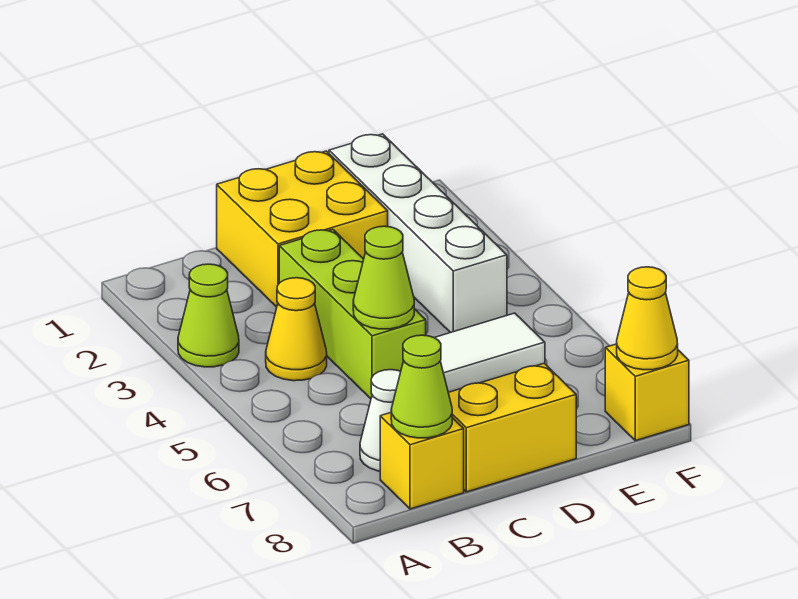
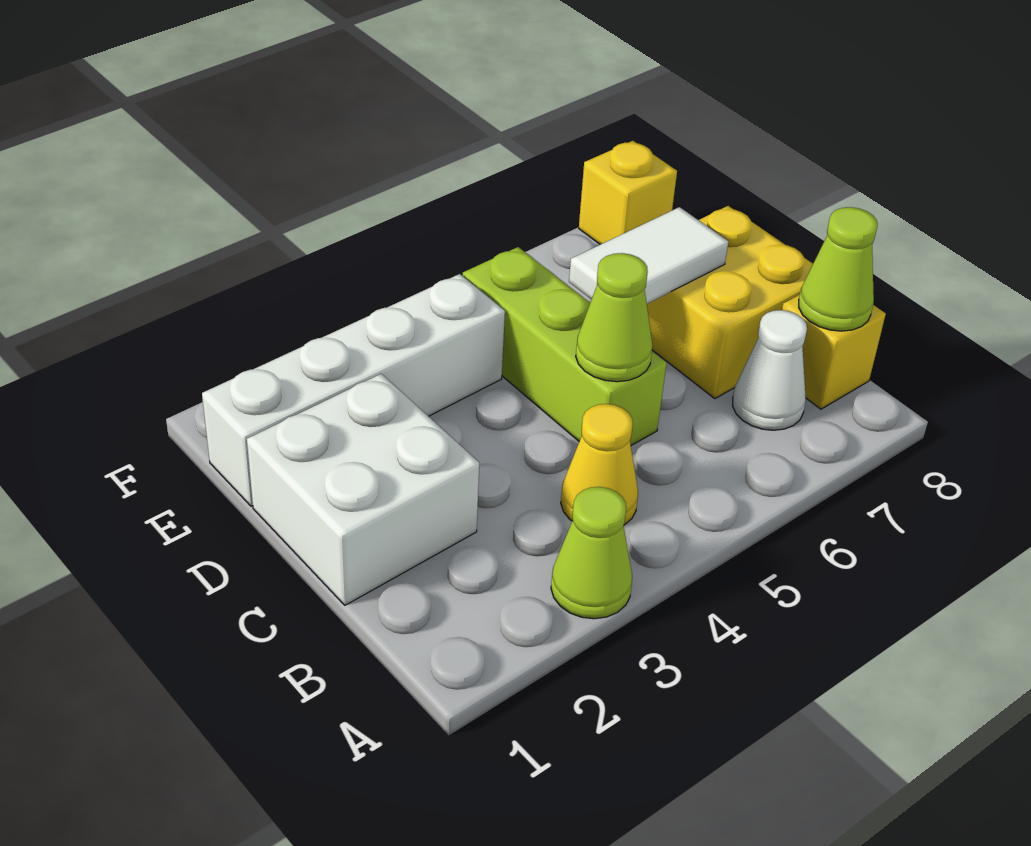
yellow brick C1:D2 level 1 -> white brick C1:D2 level 1
lime brick C3:C5 level 1 -> lime brick C5:E5 level 1
white tile C7:D7 level 2 -> white tile D6:D7 level 2
yellow cone F8 level 2 -> none

